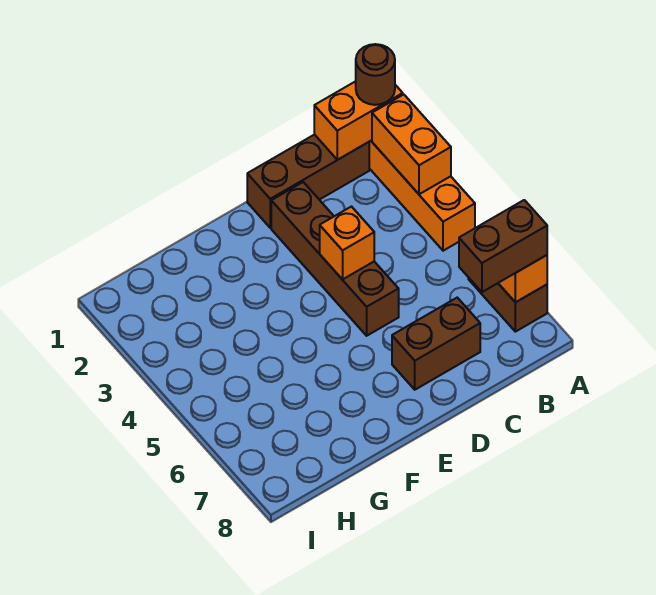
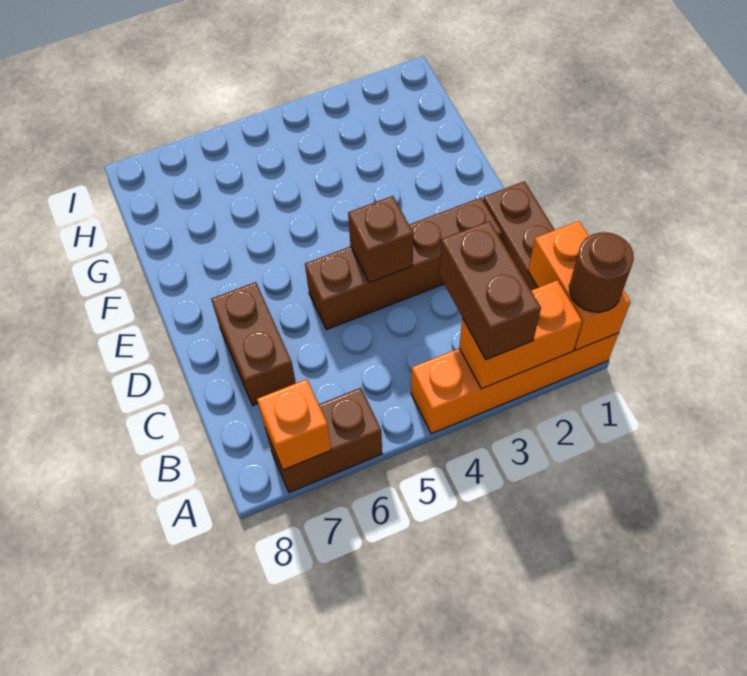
brown brick A7:B7 level 3 -> brown brick A3:B3 level 3
orange brick D4 level 2 -> brown brick D4 level 2

